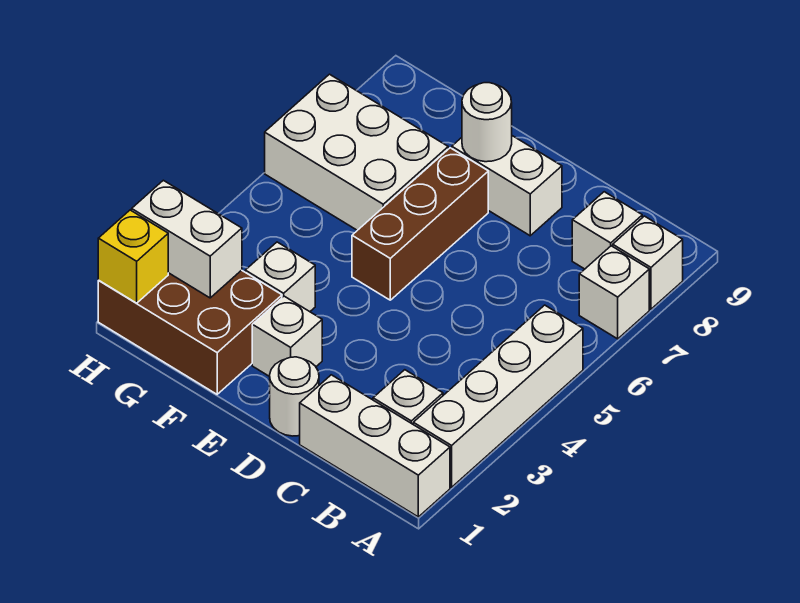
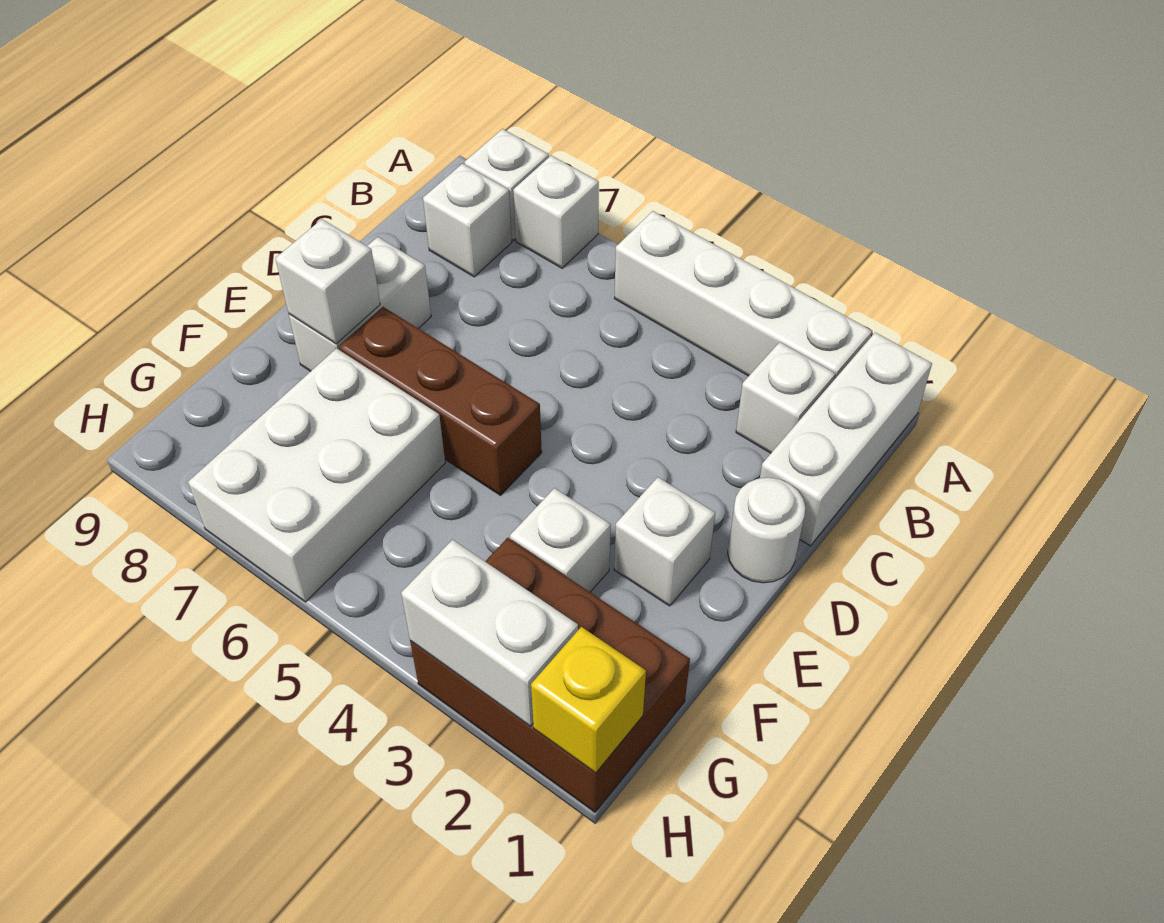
white round brick E8 level 2 -> white brick E8 level 2
brown brick F1:H2 level 1 -> brown brick G1:H3 level 1
white brick G2:H2 level 2 -> white brick H2:H3 level 2

